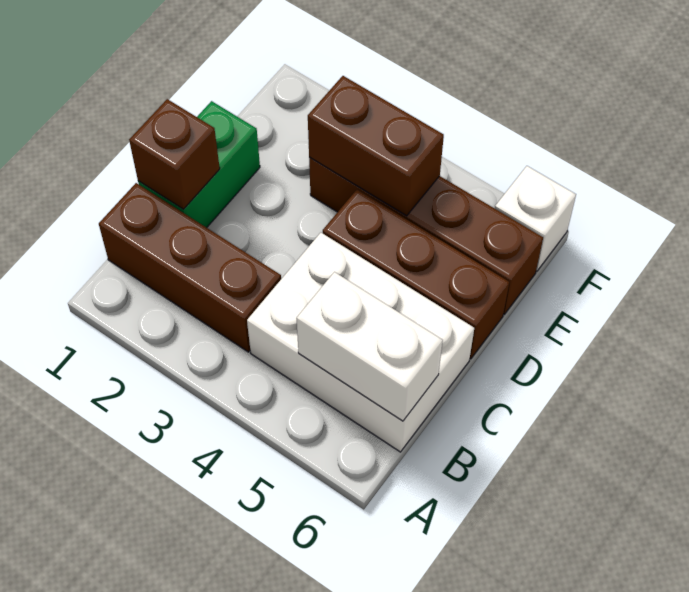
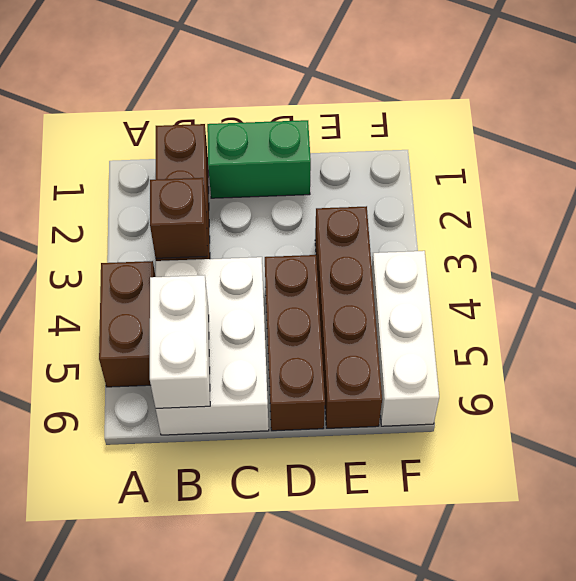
brown brick C1 level 2 -> brown brick B3 level 2
brown brick E3:E4 level 2 -> brown brick A4:A5 level 1
white brick F6 level 1 -> white brick F4:F6 level 1

